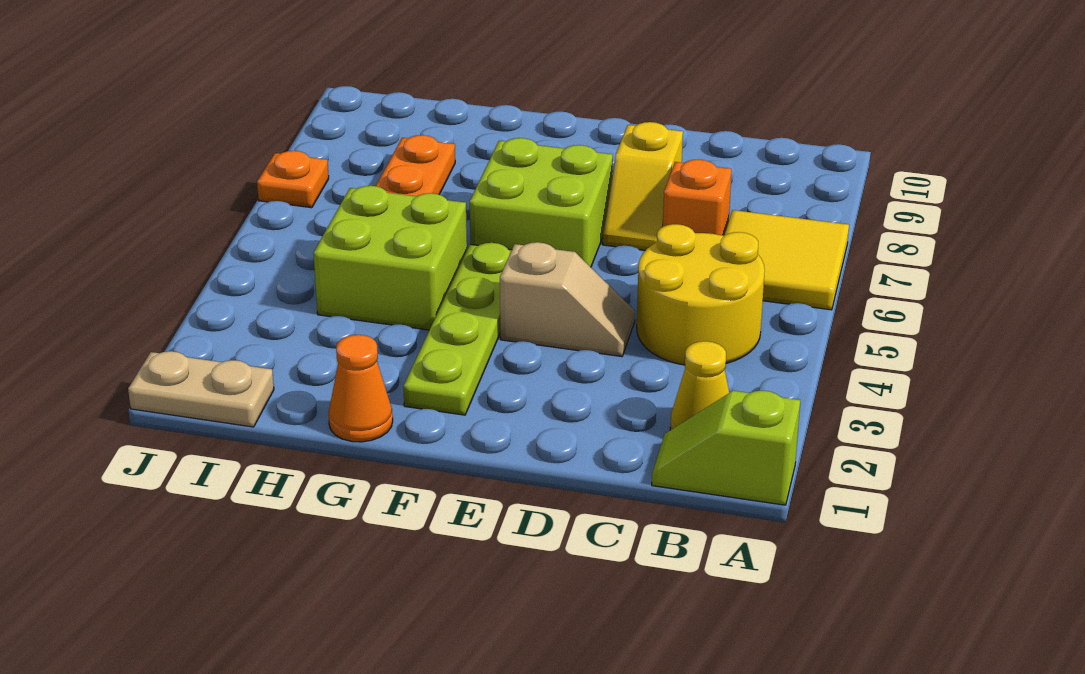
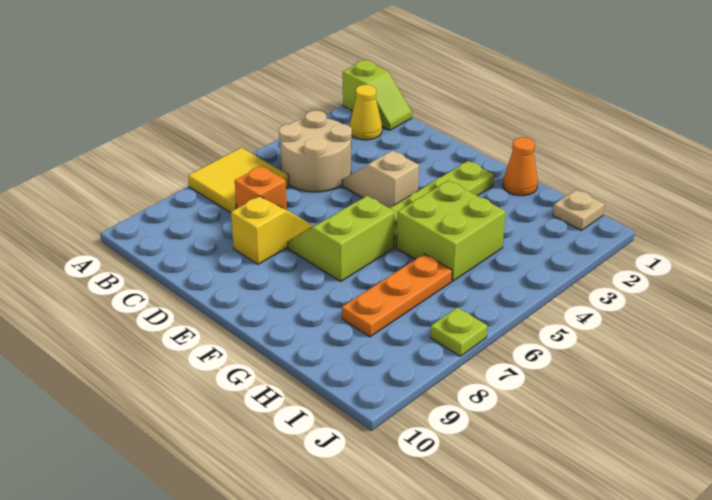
yellow round brick B4:C5 level 1 -> tan round brick B4:C5 level 1
lime brick E6:F7 level 1 -> lime slope E6:F7 level 1 top F
tan plate I1:J1 level 1 -> tan plate I1 level 1
orange plate J7 level 1 -> lime plate J7 level 1

